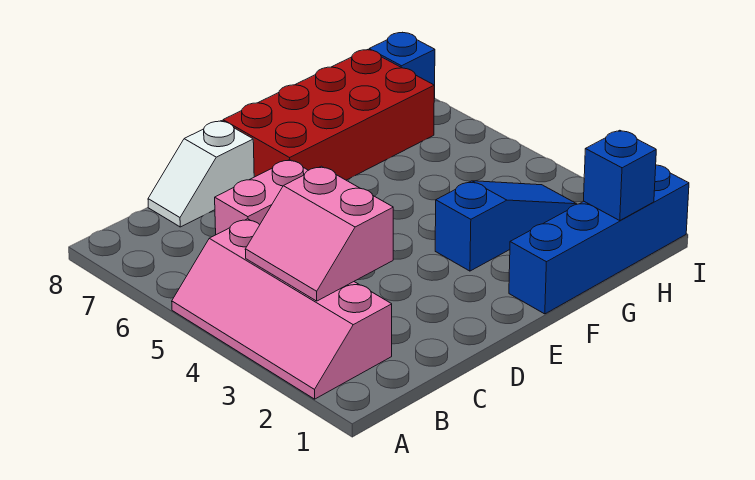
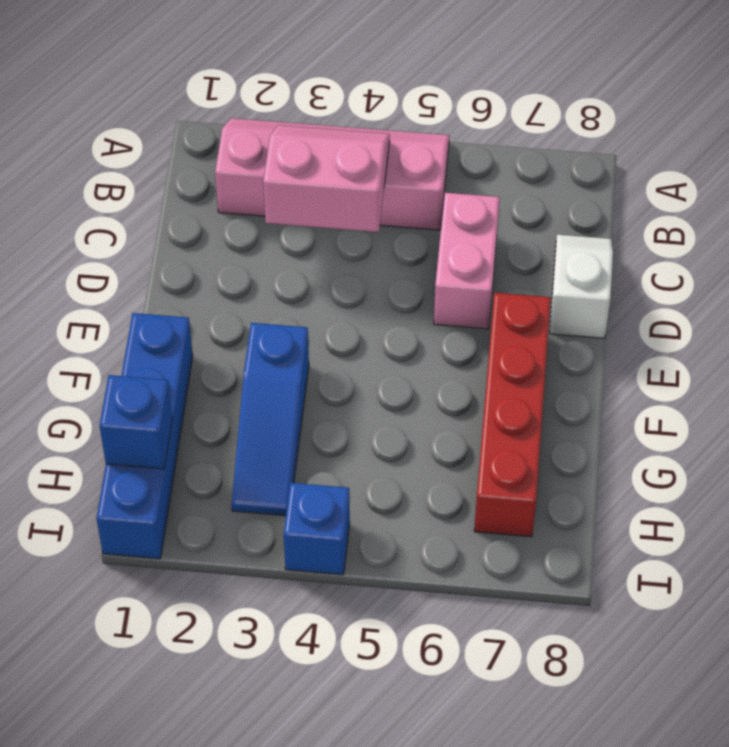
red brick E7:H8 level 1 -> red brick E7:H7 level 1
blue brick I8 level 1 -> blue brick I4 level 1

